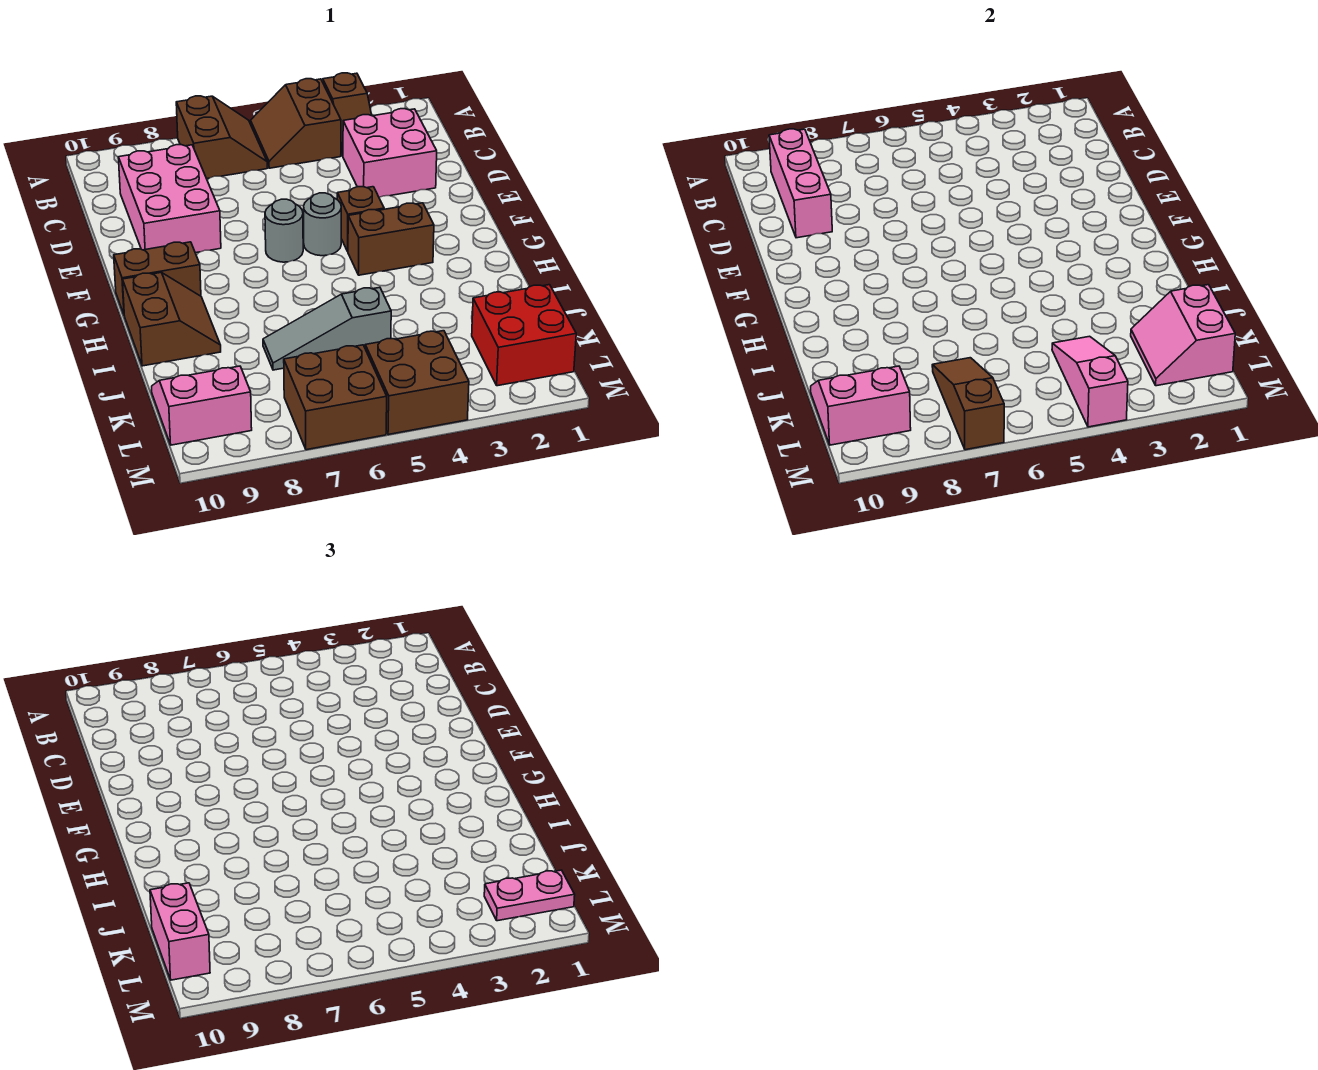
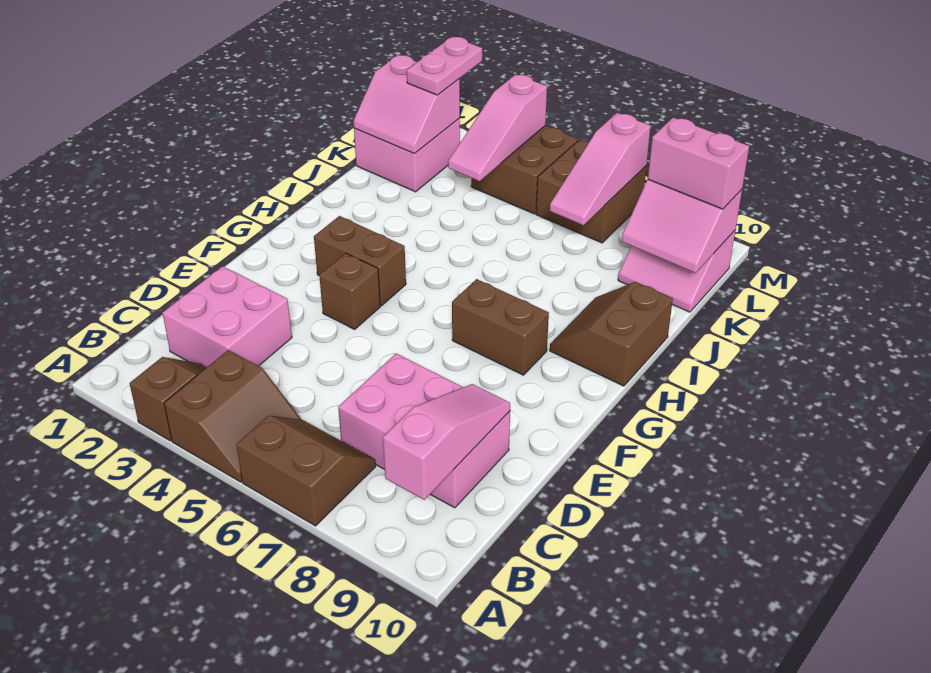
brown slope A6:B7 level 1 top 7 -> brown slope A6:B7 level 1 top A
pink brick B9:D9 level 2 -> pink slope B9:D9 level 2 top B
pink brick C8:E9 level 1 -> pink brick C7:D9 level 1
grey round brick F5 level 1 -> none
grey round brick F6 level 1 -> none
brown brick G9:G10 level 1 -> brown brick G7:G8 level 1
grey slope J5:J7 level 1 top 5 -> none
red brick K1:L2 level 1 -> pink brick K1:L2 level 1
pink slope K1:L2 level 2 top 1 -> pink slope K1:L2 level 2 top L
brown slope K7:M7 level 2 top M -> pink slope K7:M7 level 2 top M
pink brick K10:L10 level 3 -> pink brick L9:L10 level 3
pink plate L1:L2 level 3 -> pink plate L2:M2 level 3

